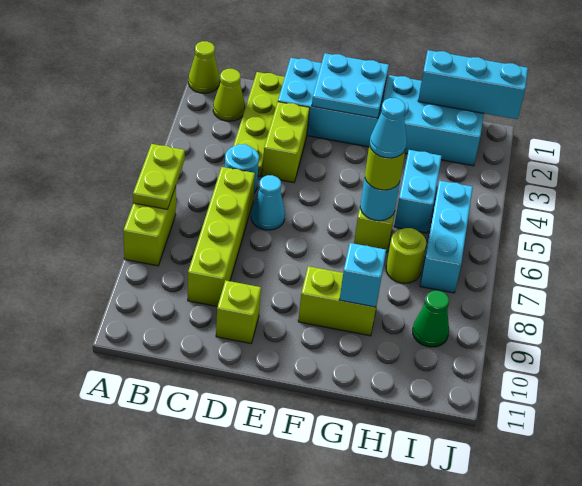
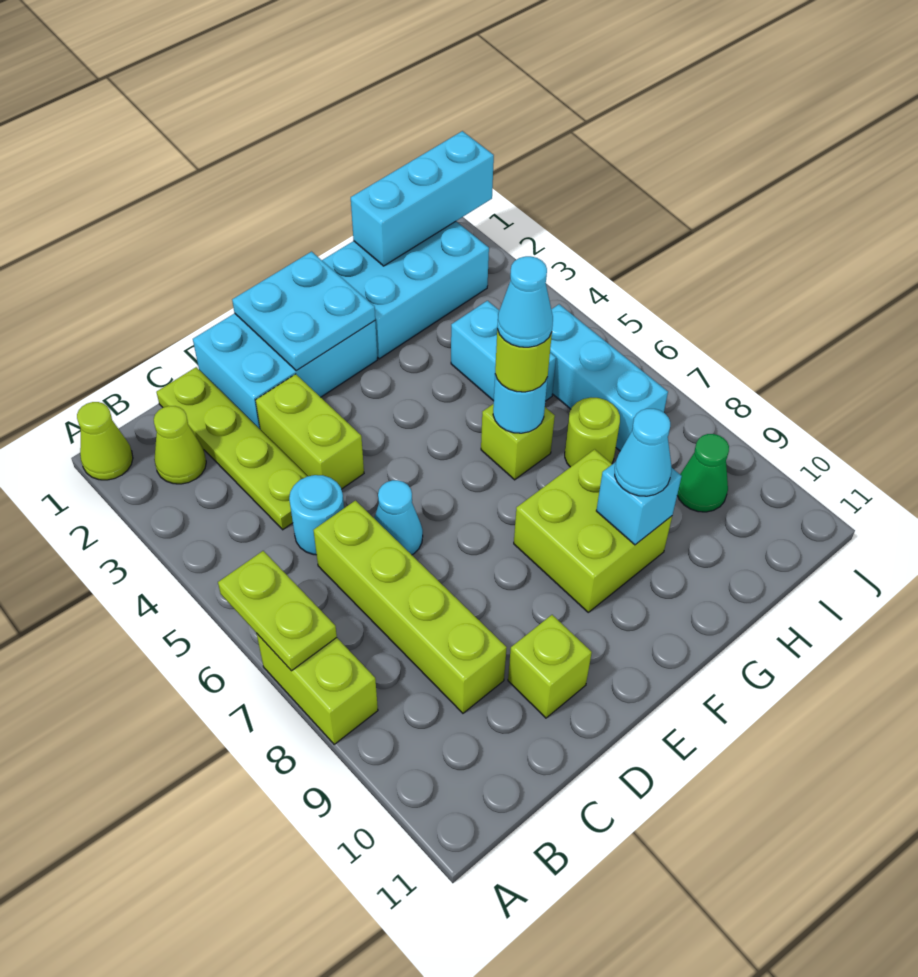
lime brick F9:G9 level 1 -> lime brick F8:G9 level 1
none -> cyan cone G9 level 3

